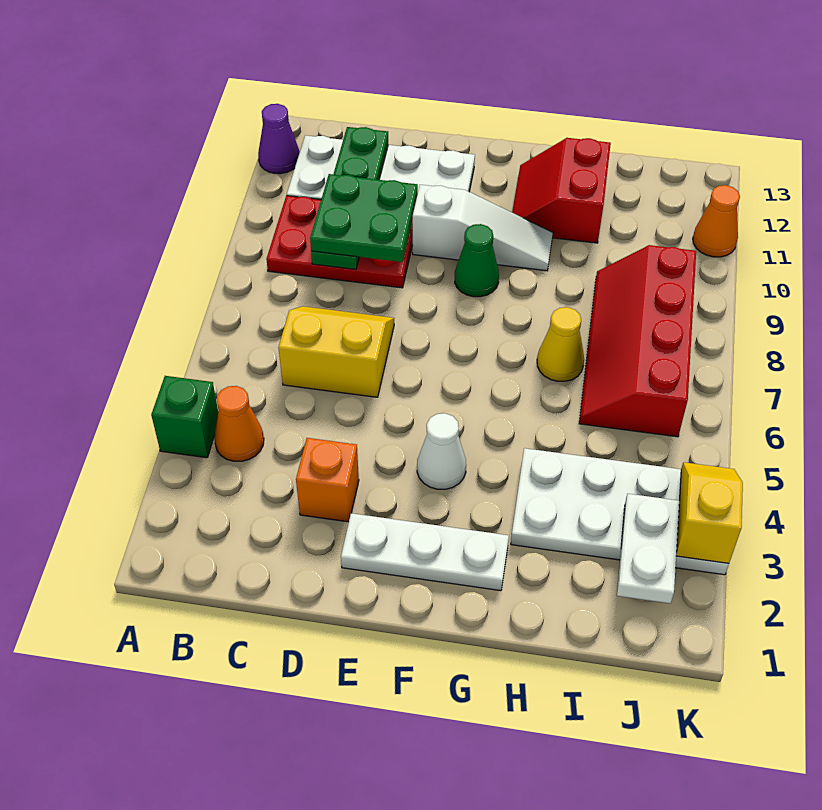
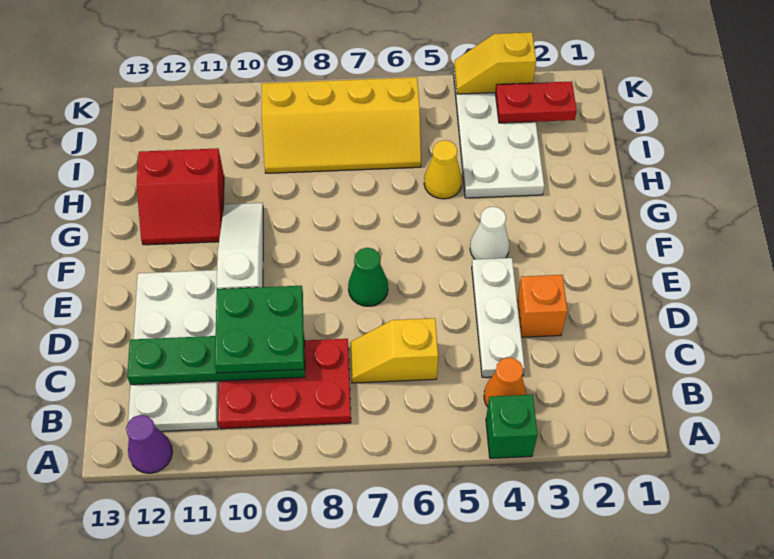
red plate B9:D10 level 1 -> red plate B8:C10 level 1
yellow slope C6:D7 level 1 top 6 -> yellow slope C6:C7 level 1 top 6
white plate E2:G2 level 1 -> white plate C4:E4 level 1
green cone F9 level 1 -> green cone E7 level 1
yellow cone H7 level 1 -> yellow cone H5 level 1
red slope I6:J9 level 1 top J -> yellow slope I6:J9 level 1 top J
white plate J2:J3 level 2 -> red plate J2:J3 level 2
orange cone K11 level 1 -> none

